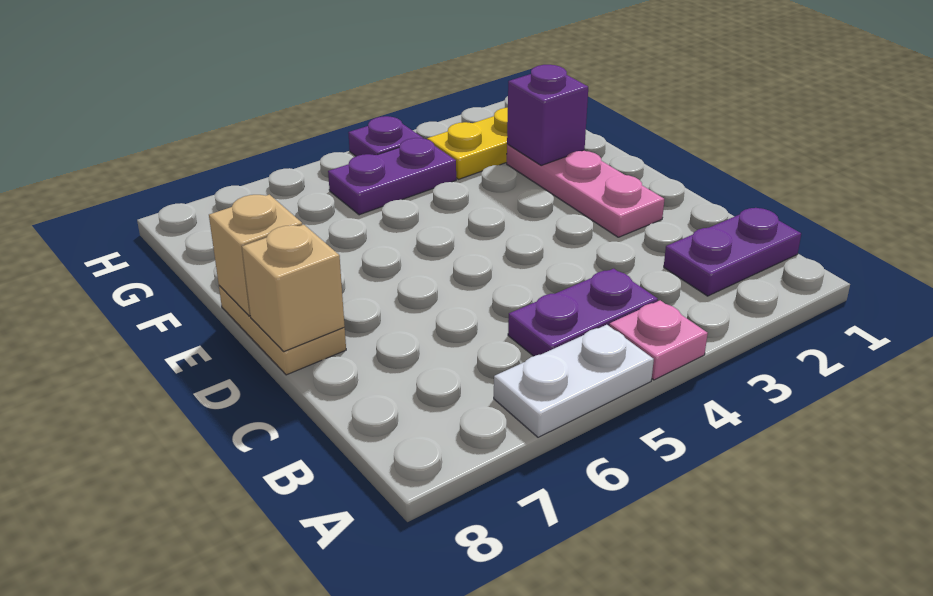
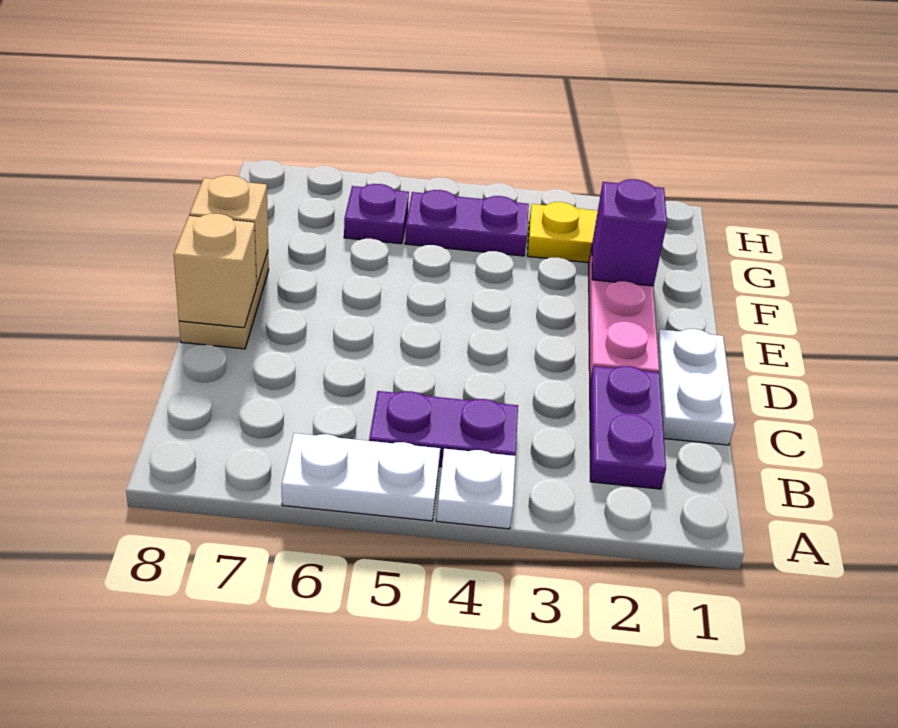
pink plate A4 level 1 -> white plate A4 level 1
purple plate B1:B2 level 1 -> purple plate B2:C2 level 1
none -> white plate C1:D1 level 1
purple plate H4 level 1 -> purple plate G6 level 1

